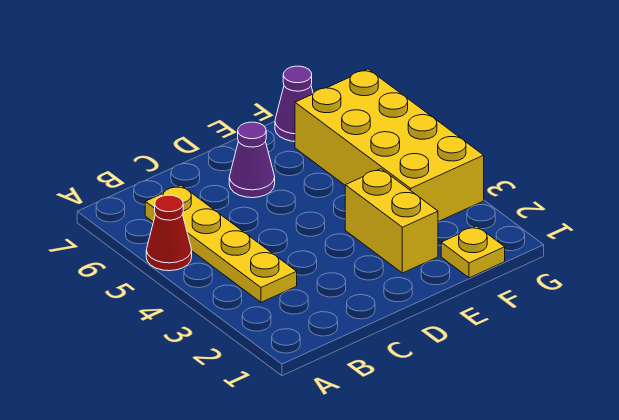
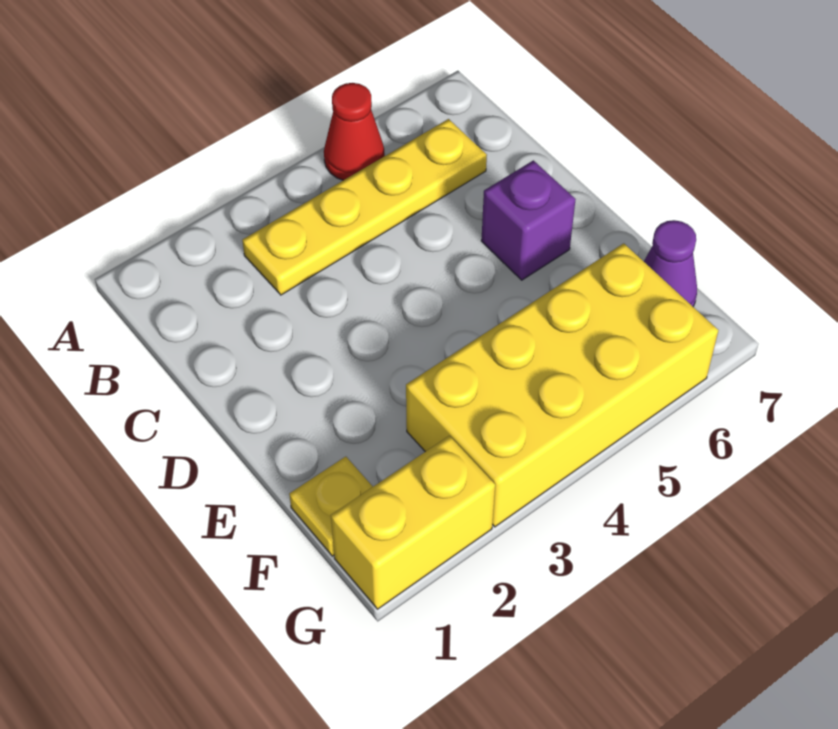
purple cone D6 level 1 -> purple brick D6 level 1
yellow brick E2:E3 level 1 -> yellow brick G1:G2 level 1

